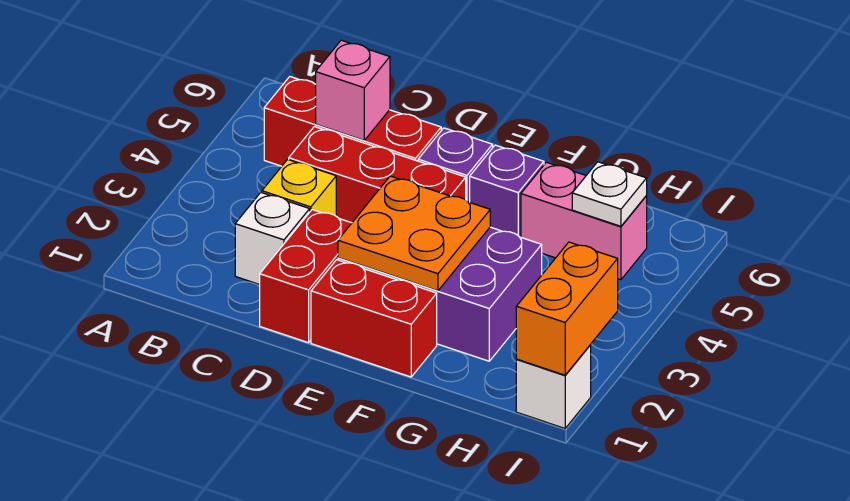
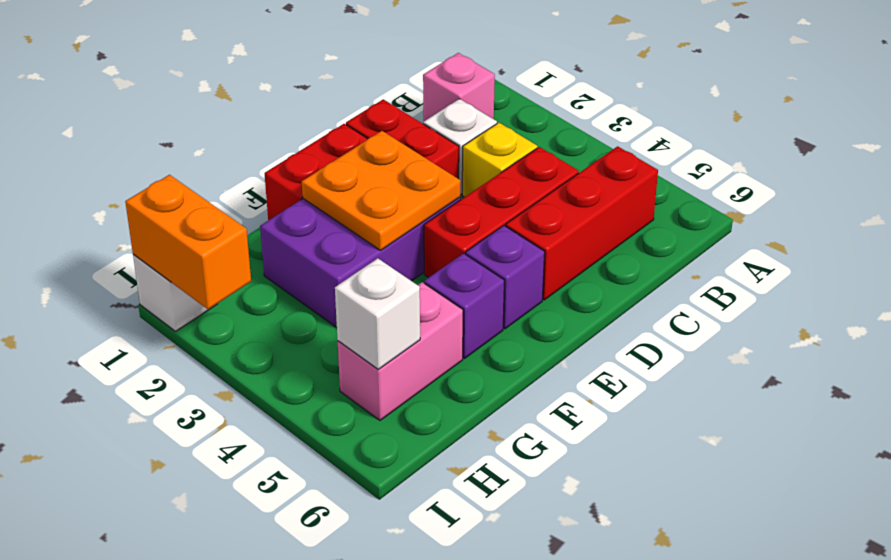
pink brick C5 level 2 -> pink brick B1 level 1
white plate H5 level 2 -> white brick H5 level 2

